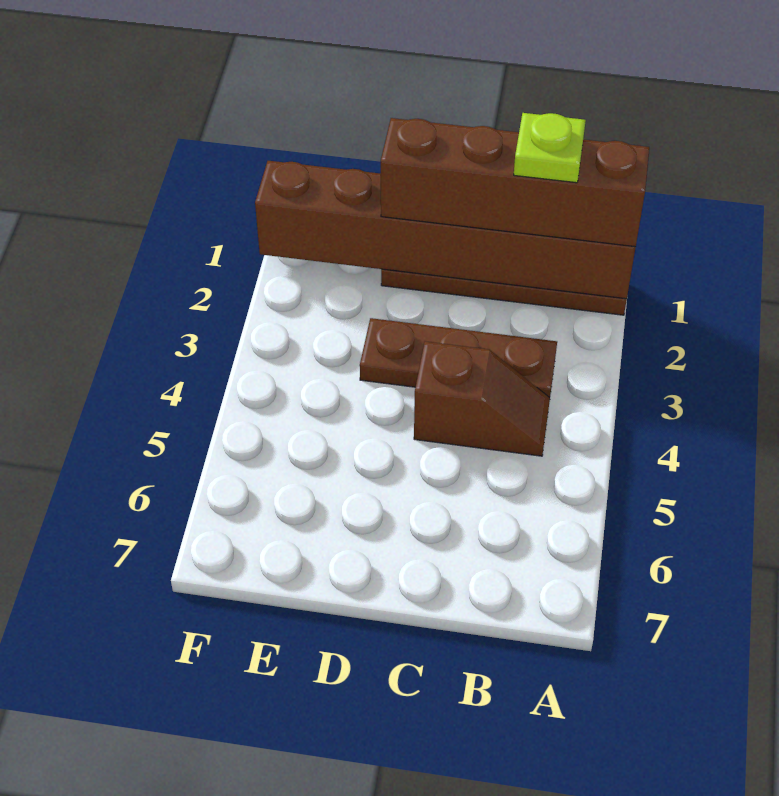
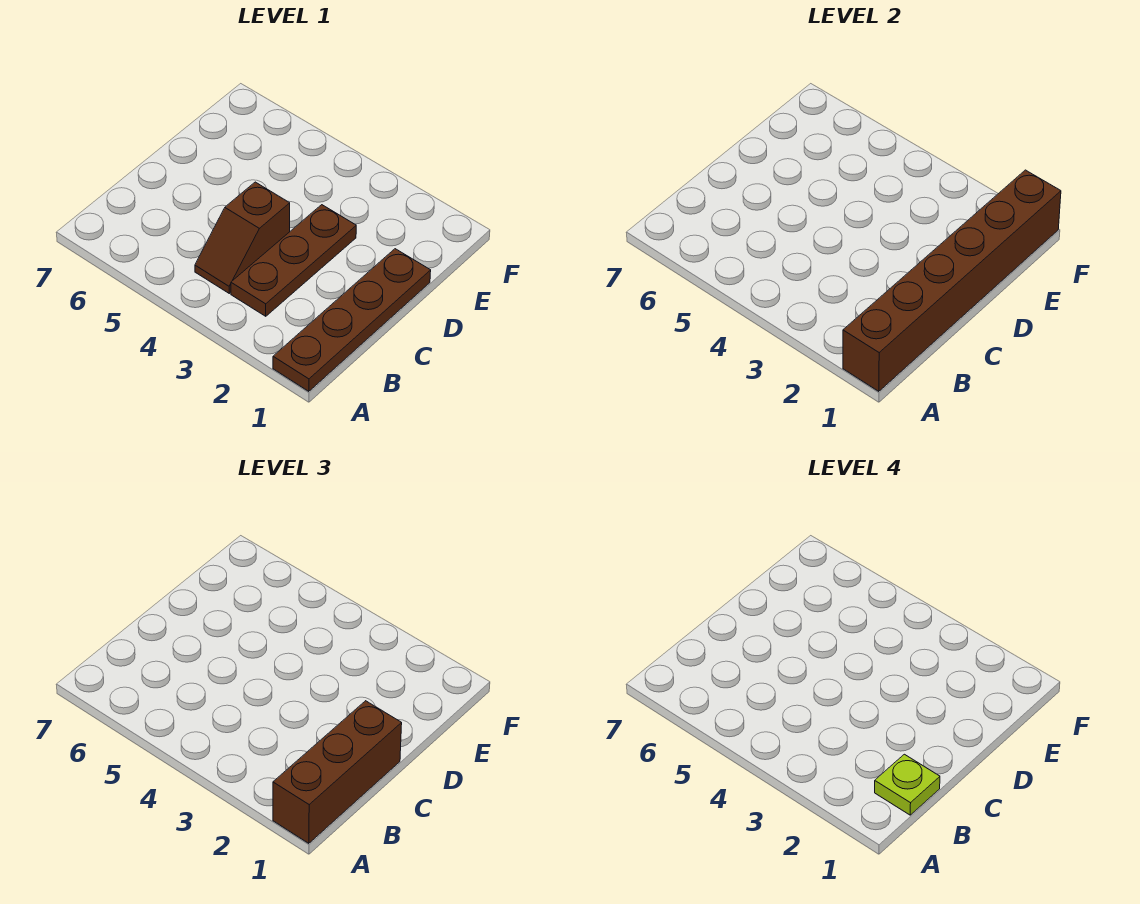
brown brick A1:D1 level 3 -> brown brick A1:C1 level 3

